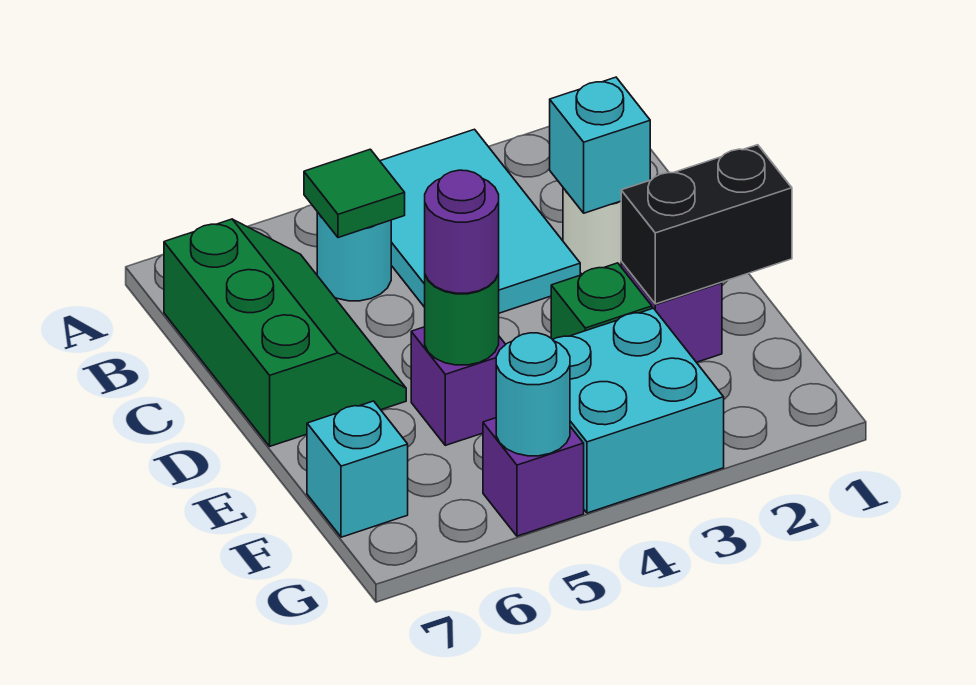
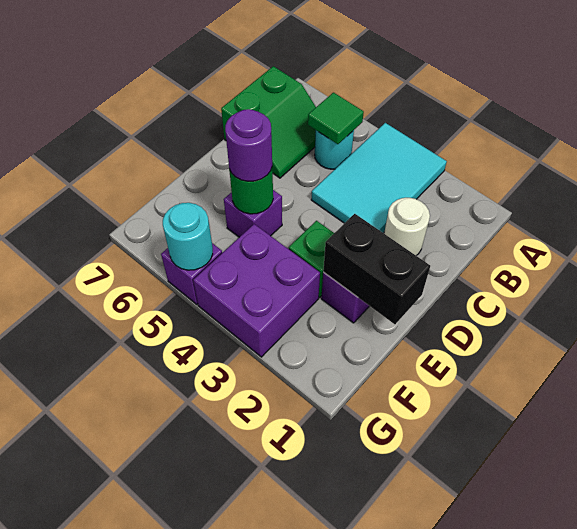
green slope B6:D7 level 1 top 7 -> green slope B6:C7 level 1 top 7
cyan brick C2 level 2 -> none
cyan brick F3:G4 level 1 -> purple brick F3:G4 level 1
cyan brick F7 level 1 -> none

